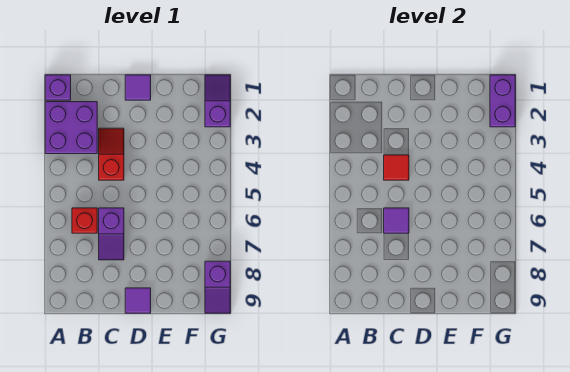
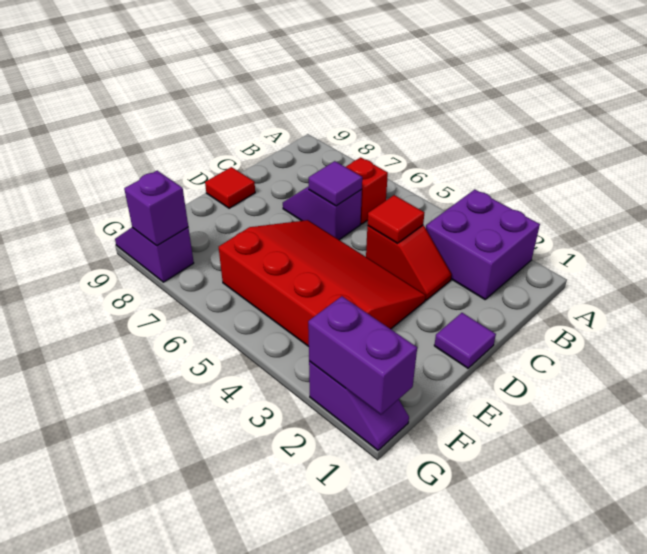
purple brick A1 level 1 -> purple brick G8 level 2
none -> red slope D3:F6 level 1 top F
purple tile D9 level 1 -> red tile D9 level 1

